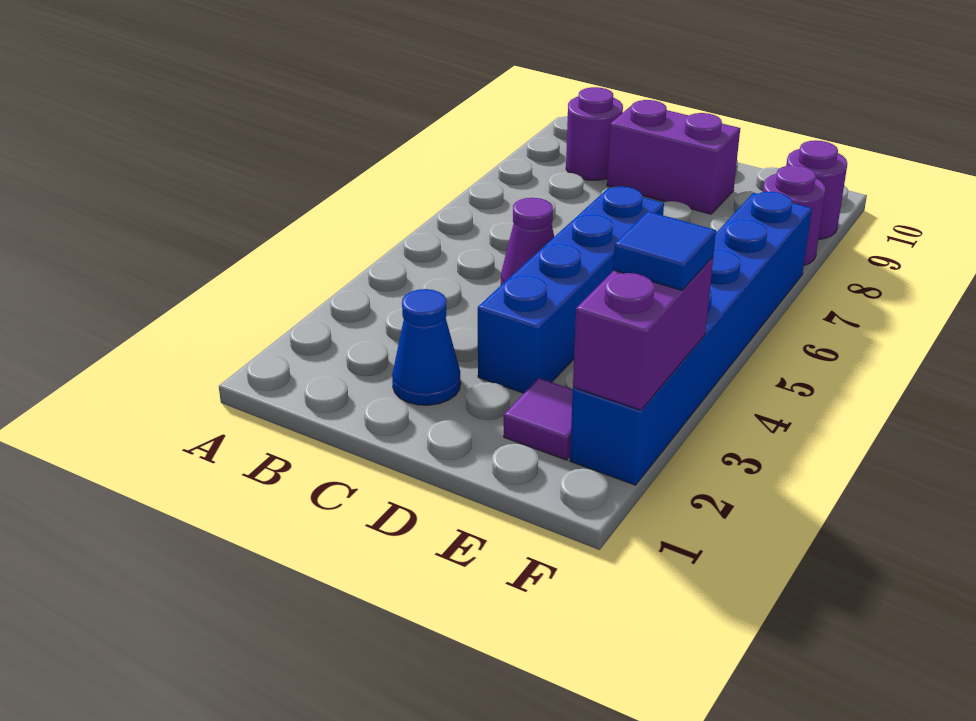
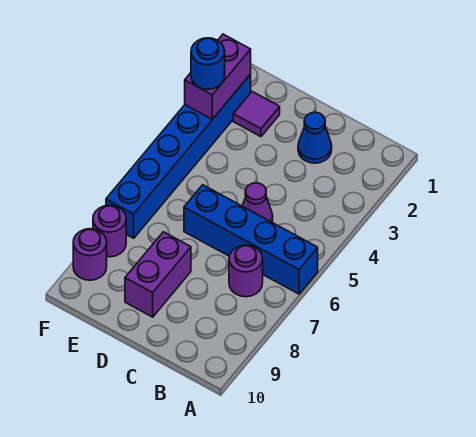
purple round brick B9 level 1 -> purple round brick B7 level 1
purple brick C9:D9 level 1 -> purple brick D8:D9 level 1
blue brick D3:D6 level 1 -> blue brick A6:D6 level 1
blue tile F3 level 3 -> blue round brick F3 level 3

